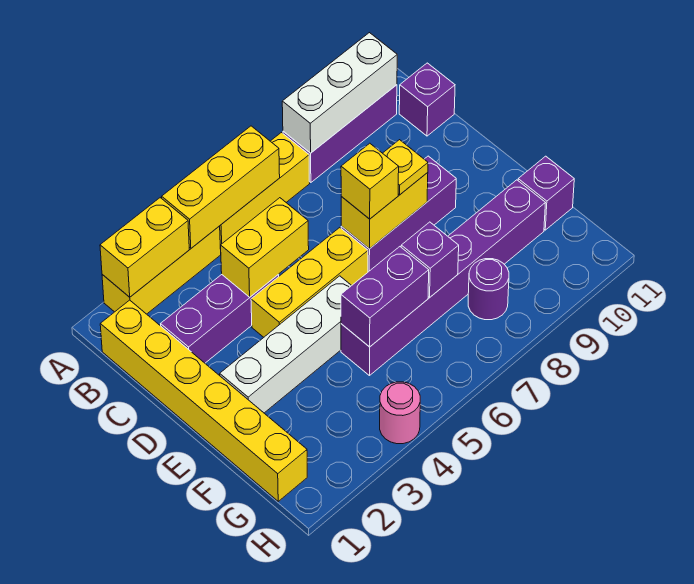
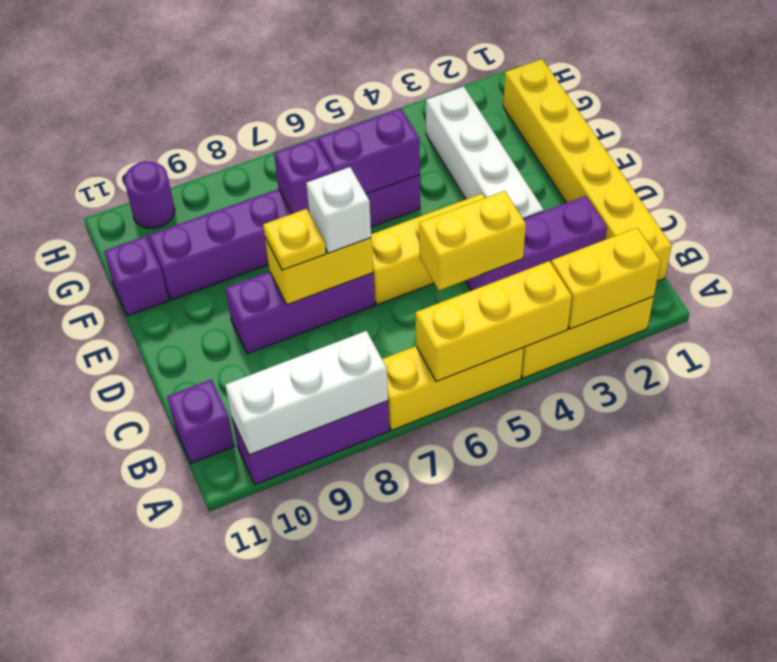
yellow brick D7 level 3 -> white brick D7 level 3
white brick E2:E5 level 1 -> white brick D3:G3 level 1
purple round brick G8 level 1 -> purple round brick H10 level 1
pink round brick H4 level 1 -> none

